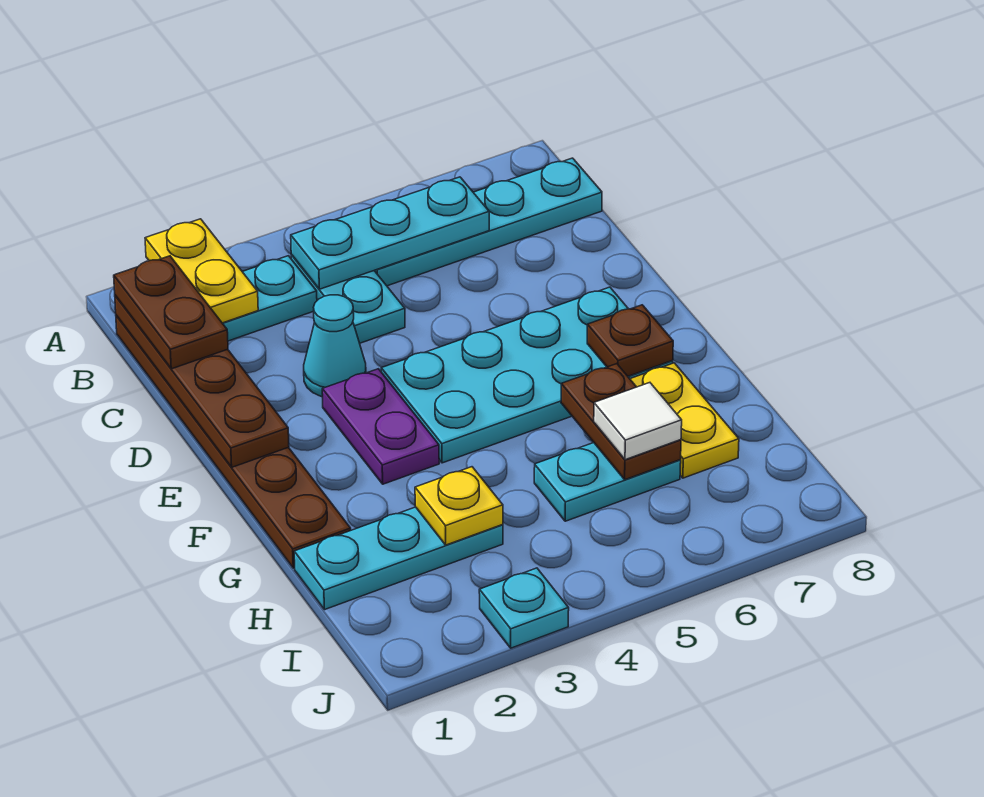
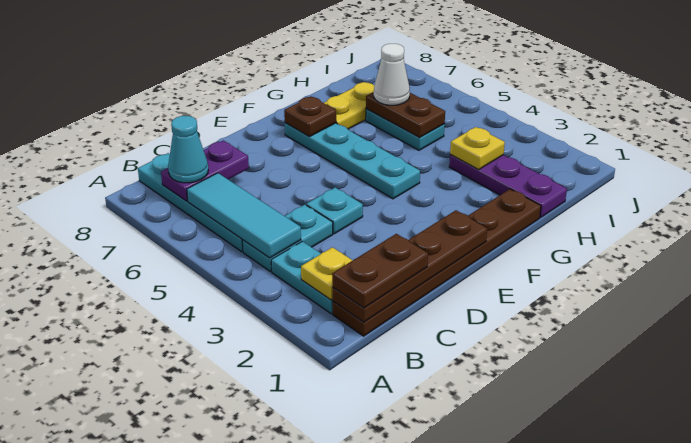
yellow plate A2:B2 level 2 -> yellow plate B2 level 2
cyan plate B4:B6 level 2 -> cyan tile B4:B6 level 2
cyan cone D3 level 1 -> cyan cone B7 level 3
purple plate E3:F3 level 1 -> purple plate B7:C7 level 2
cyan plate E4:F7 level 1 -> cyan plate F4:F7 level 1
brown plate G6:H6 level 2 -> brown plate H5:H6 level 2
cyan plate H1:H3 level 1 -> purple plate H1:H3 level 1
white tile H6 level 3 -> white cone H6 level 3
cyan plate J3 level 1 -> cyan plate D4 level 1

